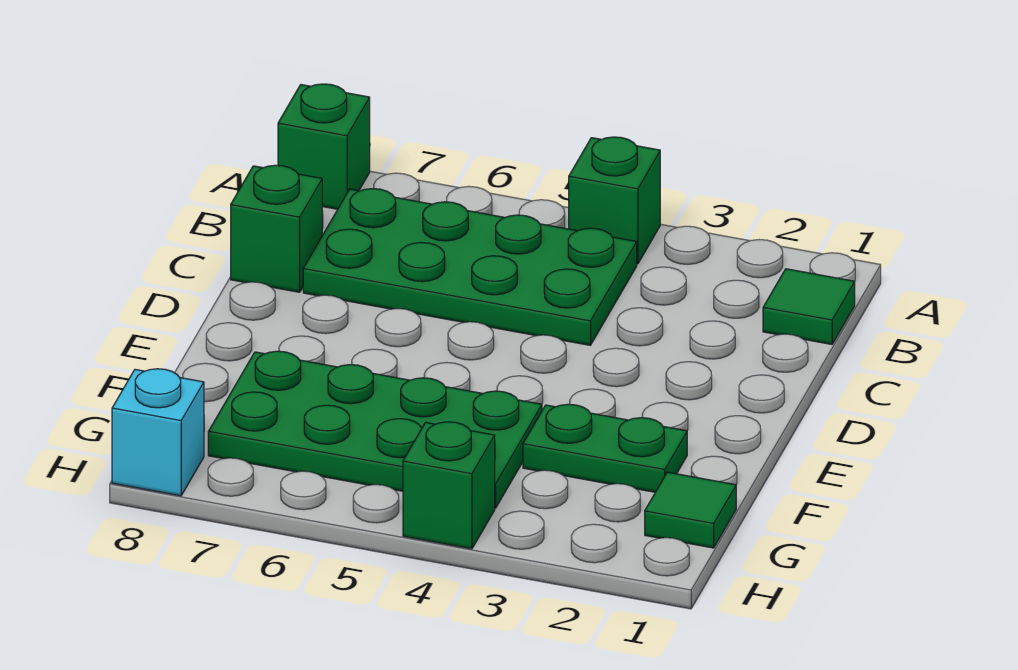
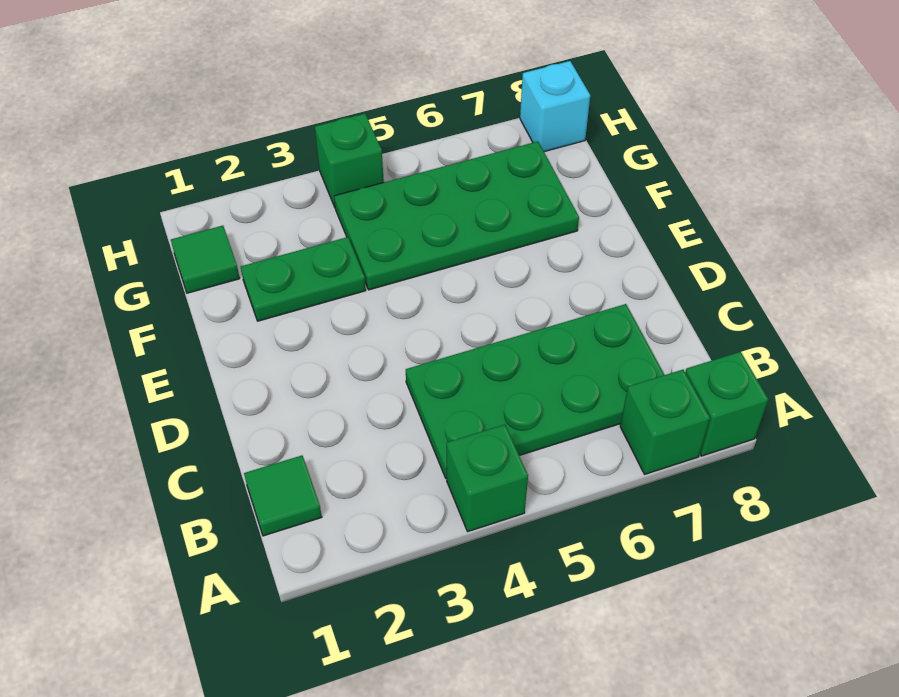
green brick C8 level 1 -> green brick A7 level 1

